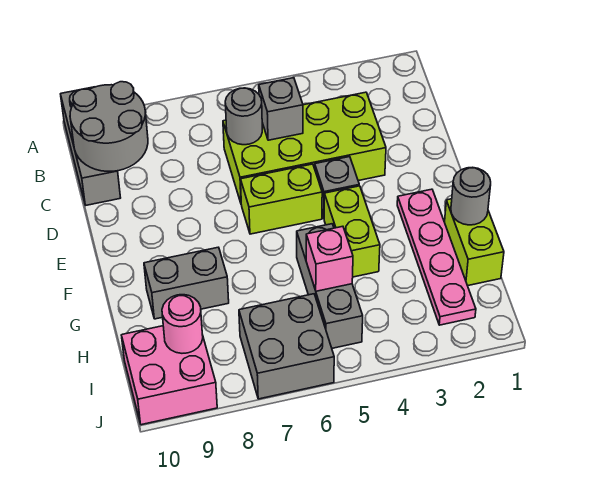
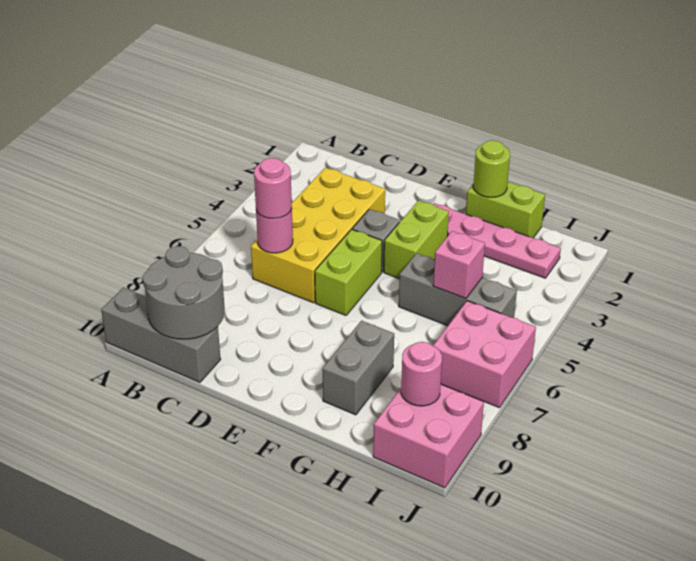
lime brick C3:D6 level 1 -> yellow brick C3:D6 level 1
grey brick C5 level 2 -> none
grey round brick C6 level 2 -> pink round brick C6 level 2
none -> pink round brick C6 level 3
lime brick F4:G4 level 1 -> lime brick F3:F4 level 1
grey round brick G1 level 2 -> lime round brick G1 level 2
grey brick I6:J7 level 1 -> pink brick I6:J7 level 1

